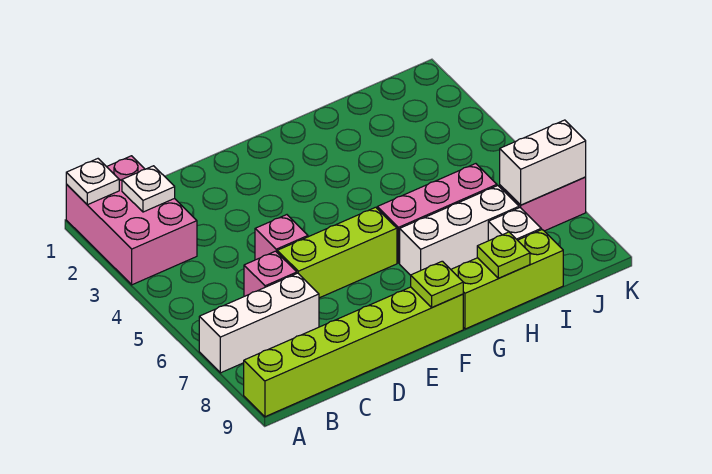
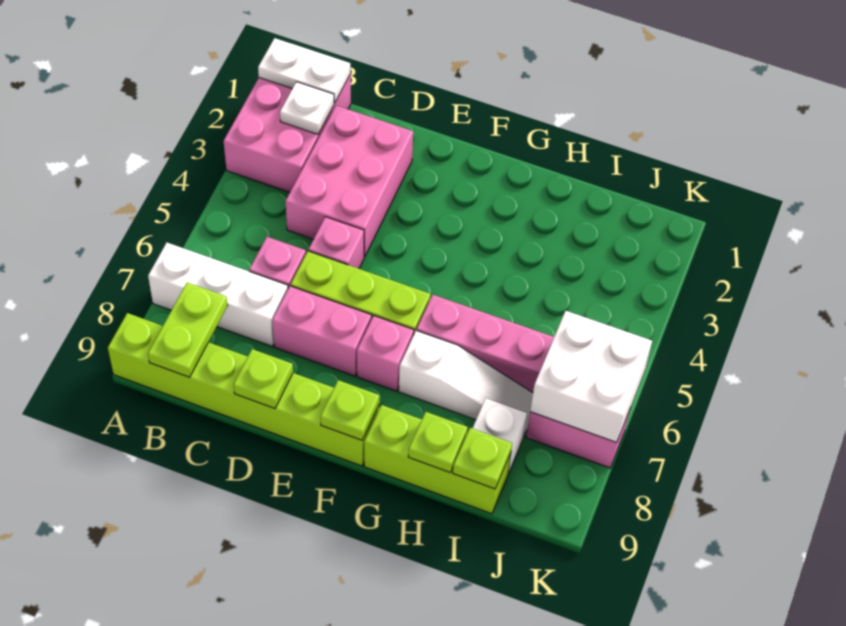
white plate A1 level 2 -> white plate A1:B1 level 2
none -> lime plate B8:B9 level 2
none -> pink brick C2:D4 level 1
none -> pink brick D7:E7 level 1
none -> lime plate D9 level 2
none -> pink brick F7 level 1
white brick G7:I7 level 1 -> white slope G7:I7 level 1 top G
none -> lime plate I9 level 2
white brick J7:K7 level 2 -> white brick J6:K7 level 2

